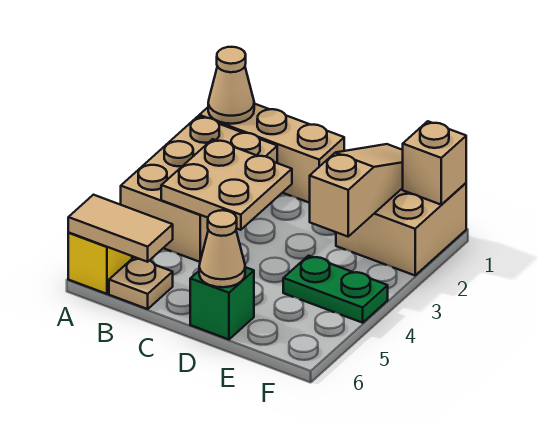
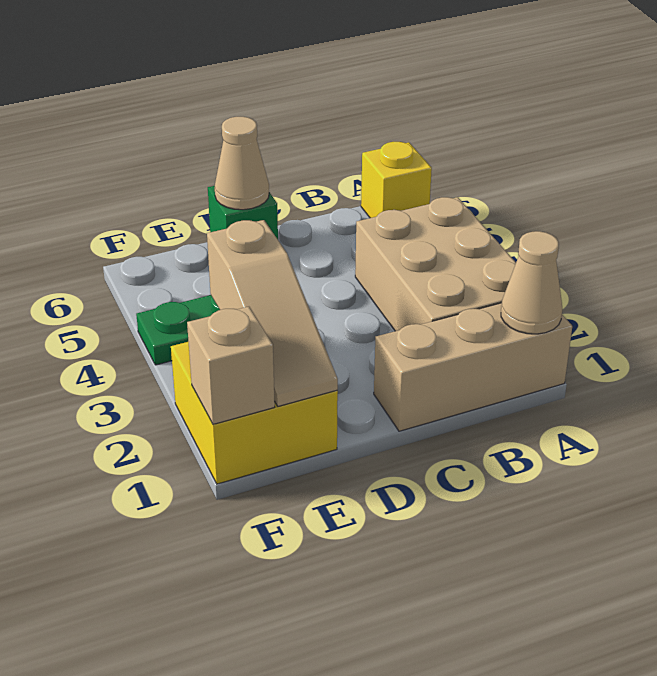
tan tile A6:B6 level 2 -> none
tan plate B3:C4 level 2 -> none
tan plate B6 level 1 -> none
tan brick E1:F2 level 1 -> yellow brick E1:F2 level 1

